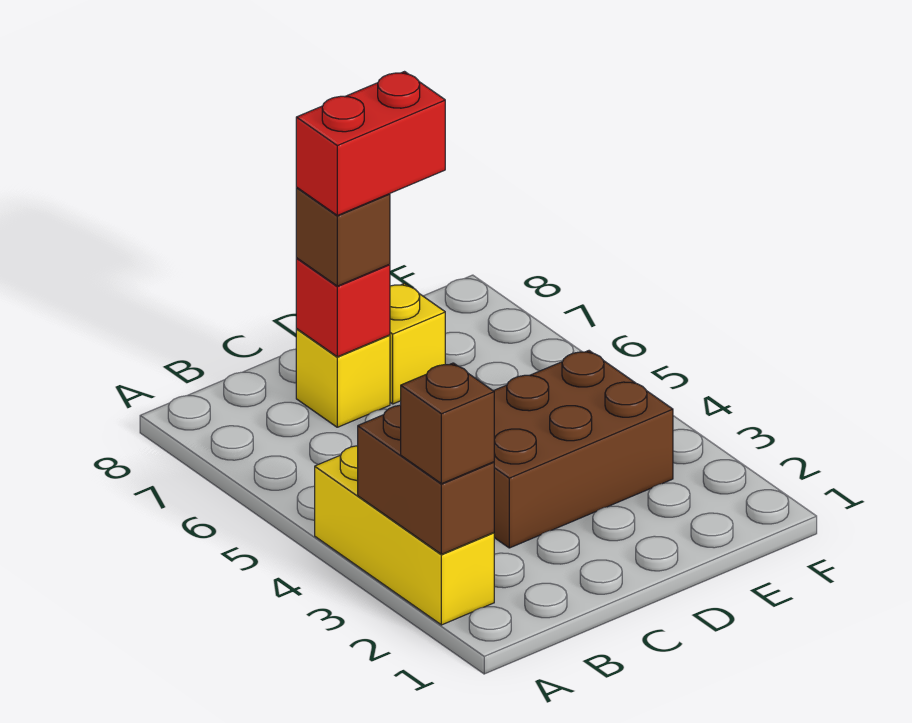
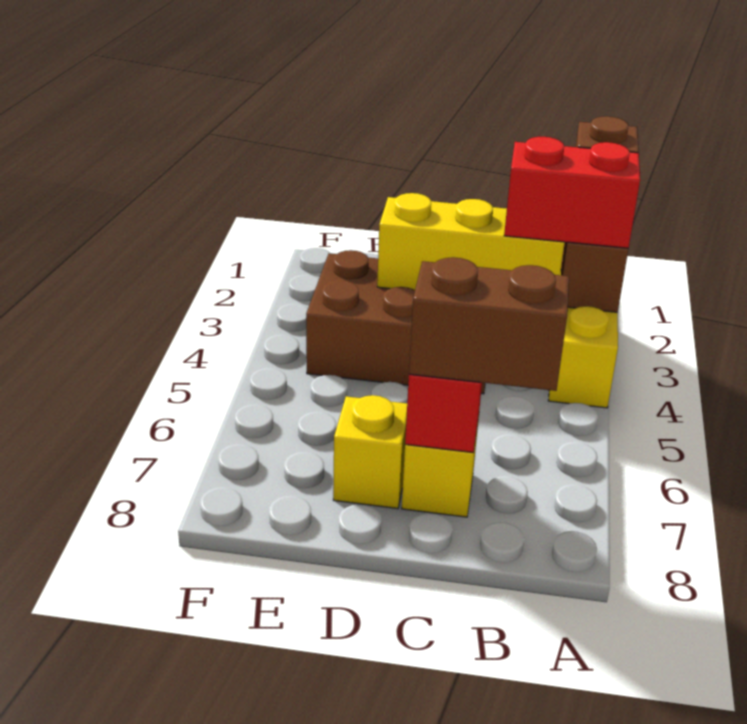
none -> yellow brick B3:D3 level 2
brown brick C7 level 3 -> brown brick B7:C7 level 3
red brick C7:D7 level 4 -> red brick A3:B3 level 3

